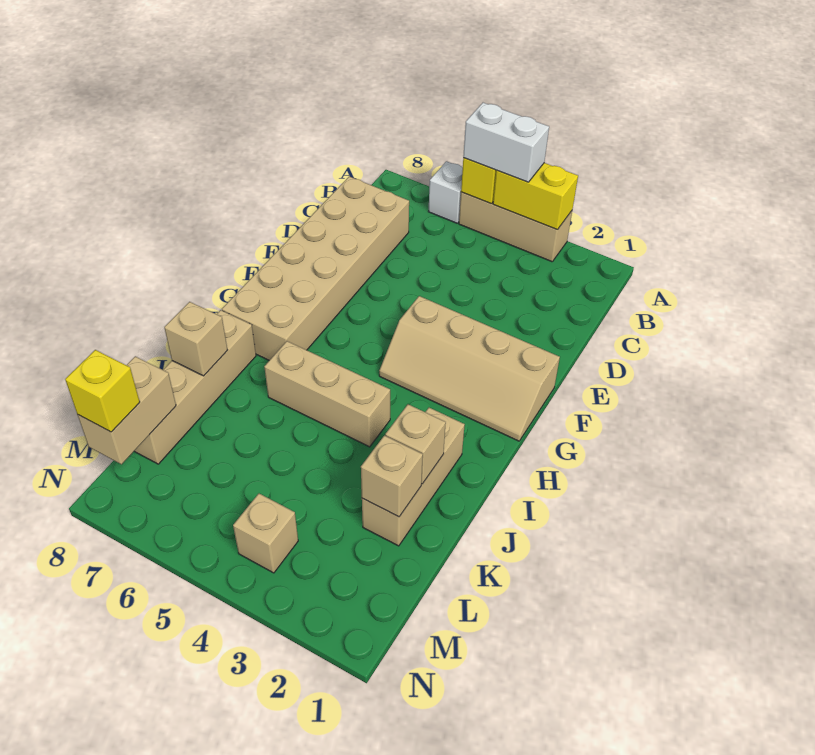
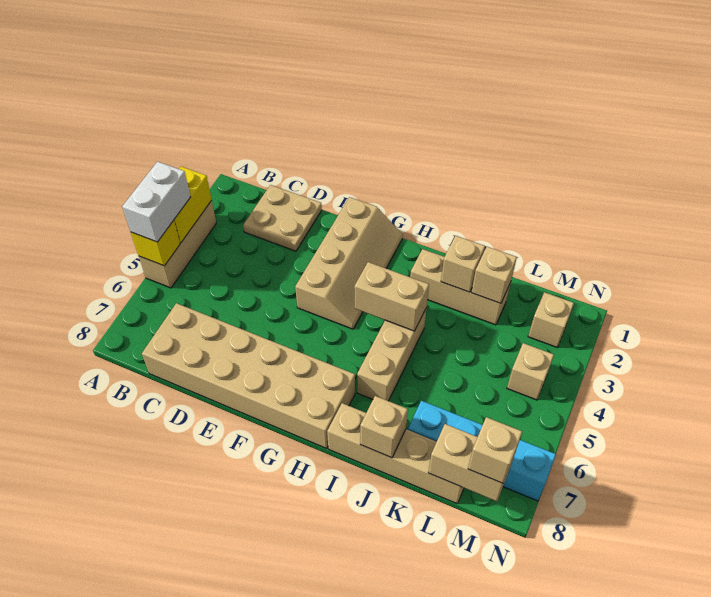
white brick A6 level 1 -> none
none -> tan plate C1:D2 level 1
none -> tan brick H4:I4 level 2
none -> cyan brick K7:N7 level 1
none -> tan brick M2 level 1
yellow brick M8 level 3 -> tan brick M8 level 3

